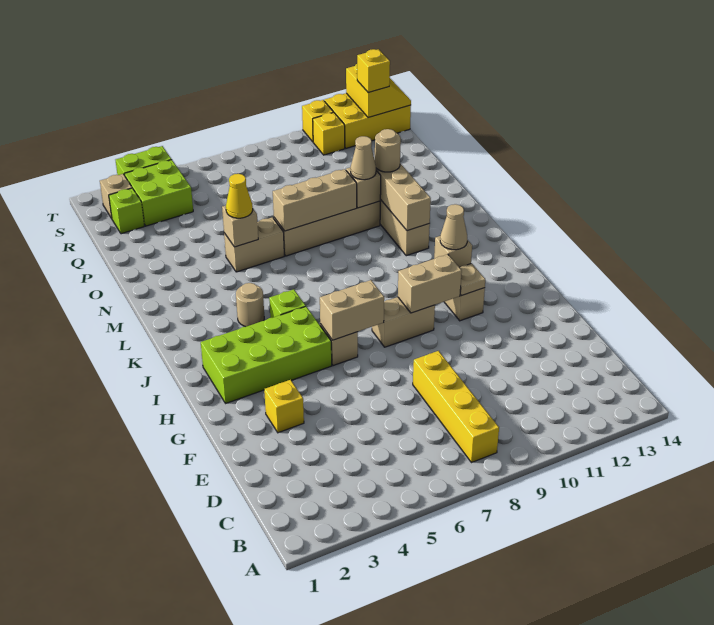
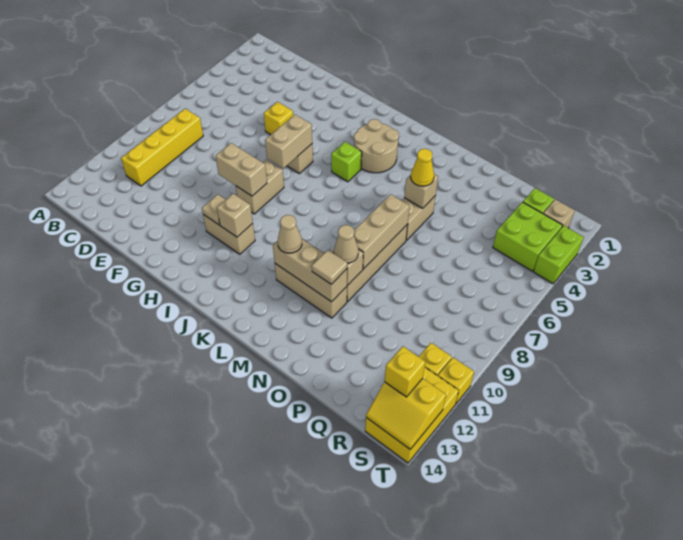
yellow brick B8:E8 level 1 -> yellow brick C8:C11 level 1
yellow brick F3 level 1 -> yellow brick F5 level 1
lime brick H2:I5 level 1 -> none
tan brick H9:H10 level 2 -> tan brick G9:H9 level 2
tan cone I11 level 3 -> tan cone L11 level 3
tan round brick K4 level 1 -> tan round brick J3:K4 level 1
tan round brick N11 level 3 -> tan tile N11 level 3

